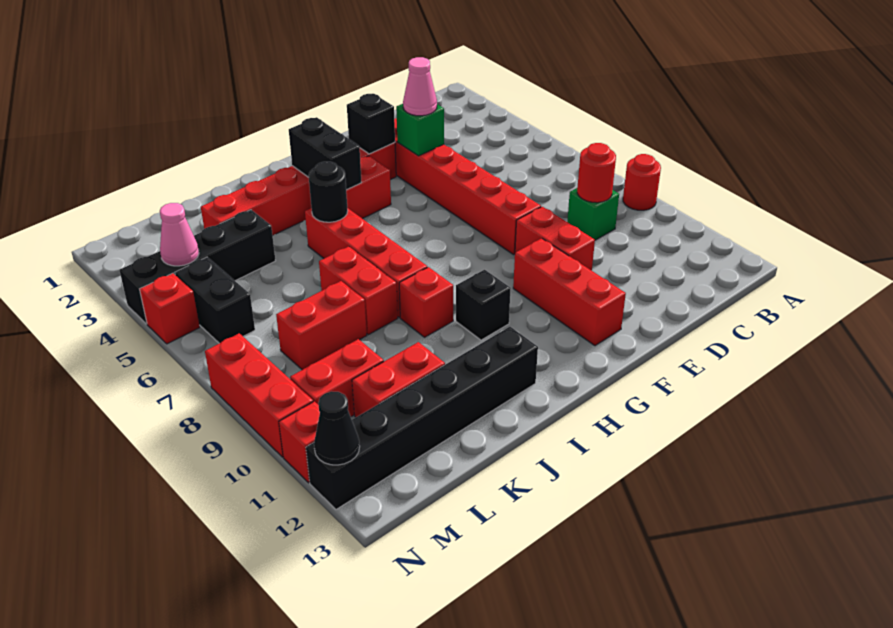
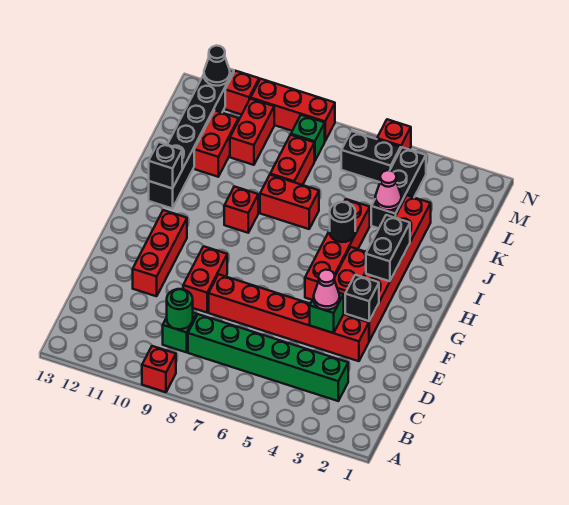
red round brick A9 level 1 -> red brick A9 level 1
none -> green brick C3:C8 level 1
red round brick C9 level 2 -> green round brick C9 level 2
red brick E9:E10 level 1 -> red brick E9:F9 level 1
red brick F10:F12 level 1 -> red brick E11:G11 level 1
black brick H3:H4 level 2 -> black brick H3:I3 level 2
black brick H10 level 1 -> black brick I12 level 2
red brick I5:I8 level 1 -> red brick G5:J5 level 1
black brick K4:N4 level 1 -> black brick K4:M4 level 1
pink cone M4 level 2 -> pink cone K4 level 2
none -> green brick M8 level 1

